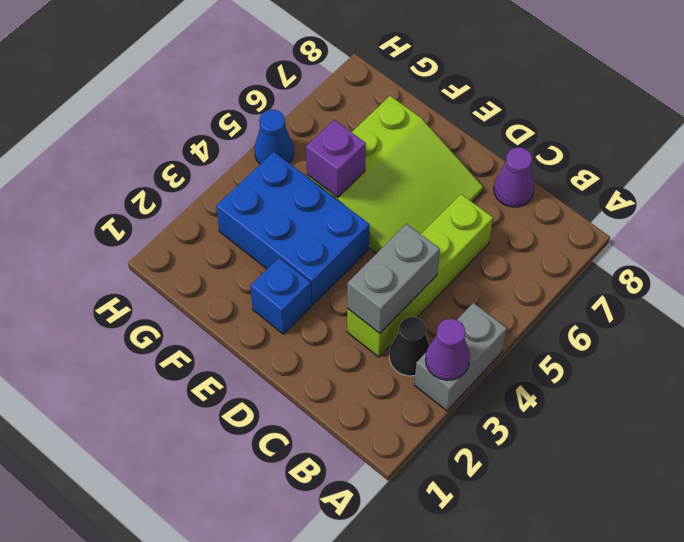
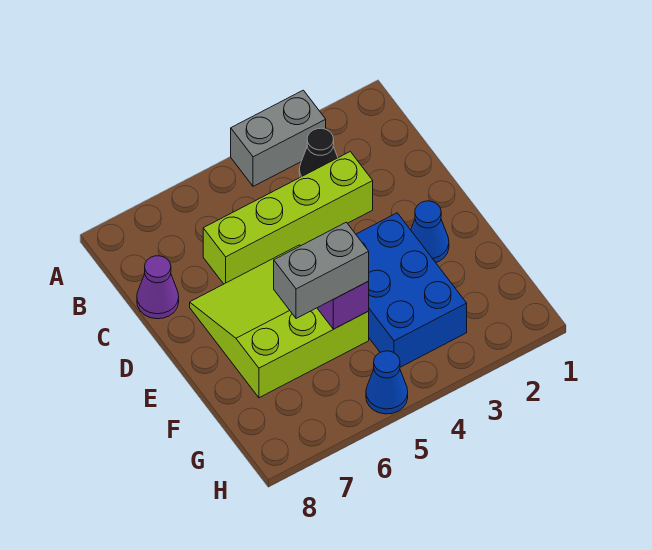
purple cone A3 level 2 -> none
grey brick C3:C4 level 2 -> grey brick F5:F6 level 3
blue brick E2 level 1 -> blue cone E2 level 1

